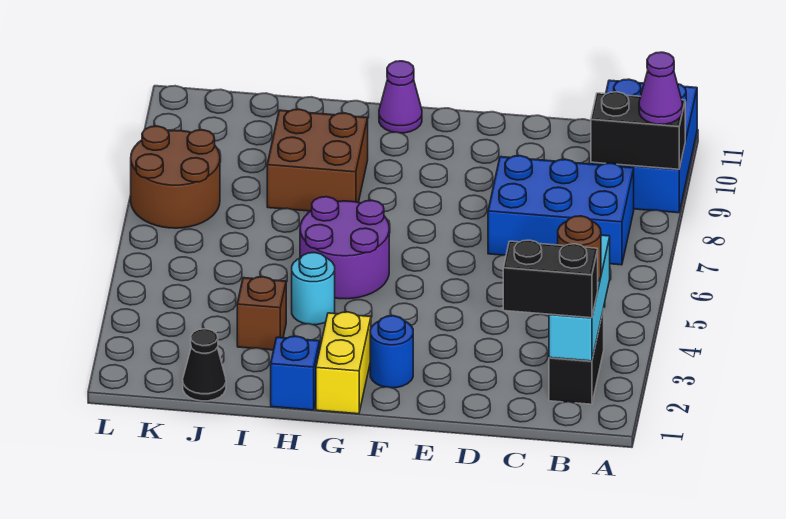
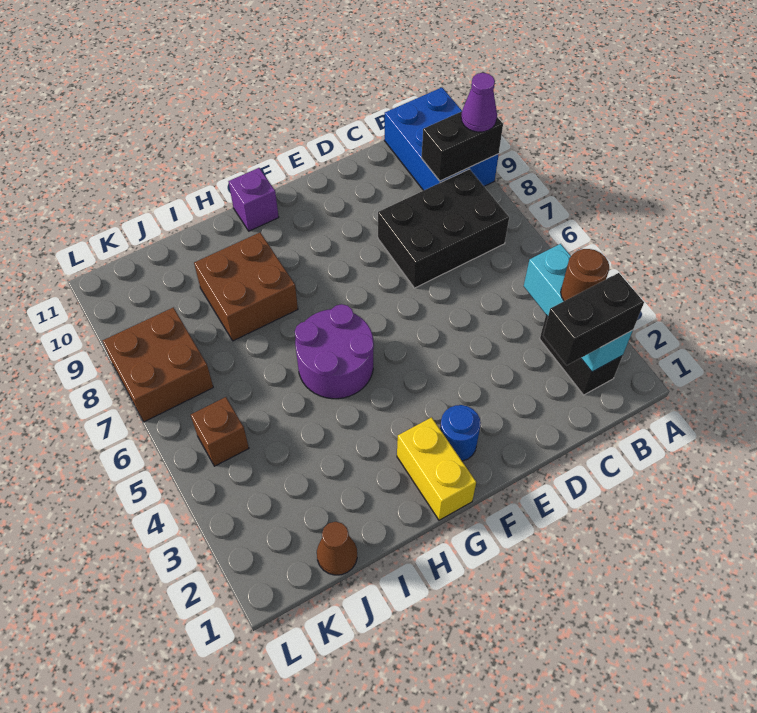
blue brick B7:D8 level 1 -> black brick B7:D8 level 1
purple cone G11 level 1 -> purple brick G11 level 1
blue brick H1 level 1 -> none
cyan round brick H4 level 1 -> none
brown brick I3 level 1 -> brown brick K5 level 1
black cone J1 level 1 -> brown cone J1 level 1
brown round brick K7:L8 level 1 -> brown brick K7:L8 level 1

